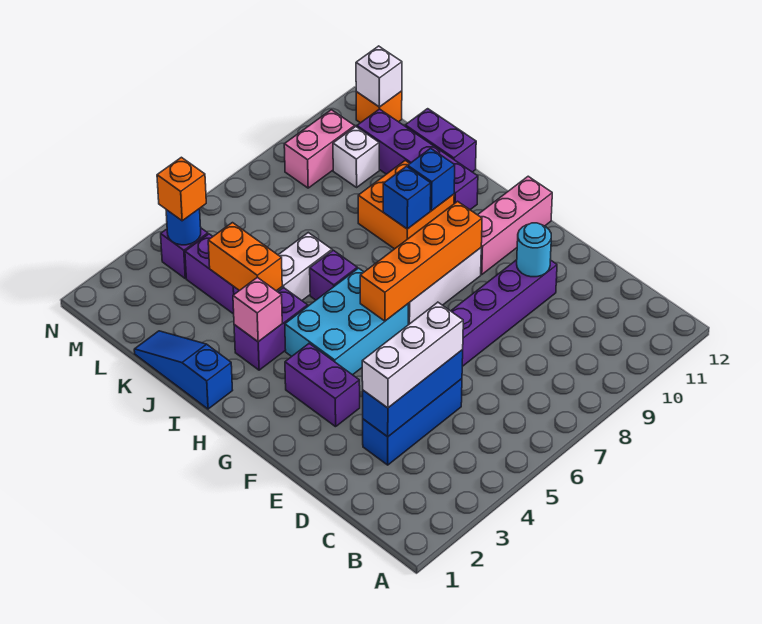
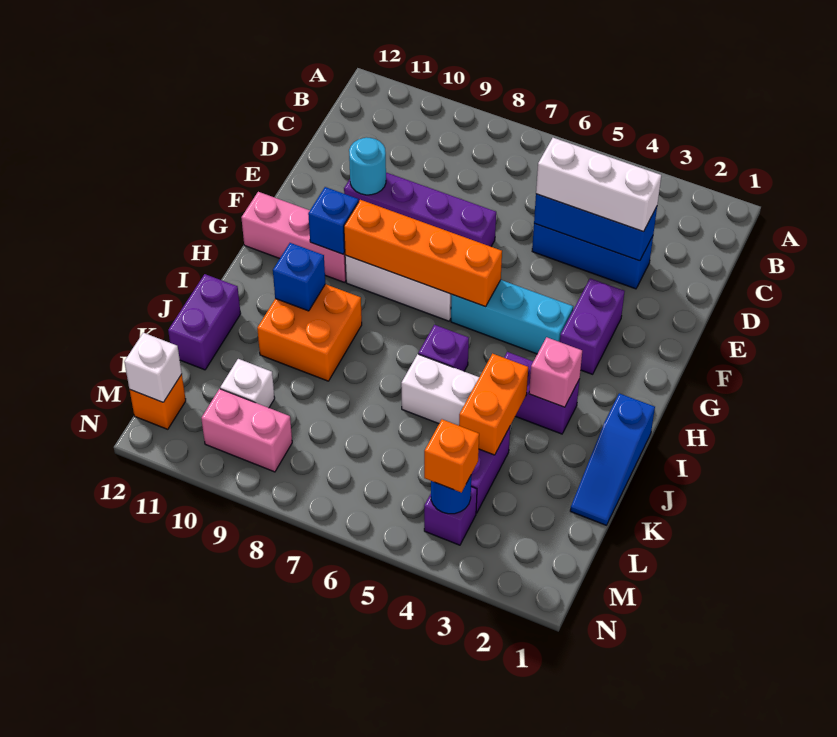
cyan brick G4:H6 level 1 -> cyan brick G4:G6 level 1
blue brick I9 level 2 -> blue brick G10 level 2
purple brick I11:L11 level 1 -> none

